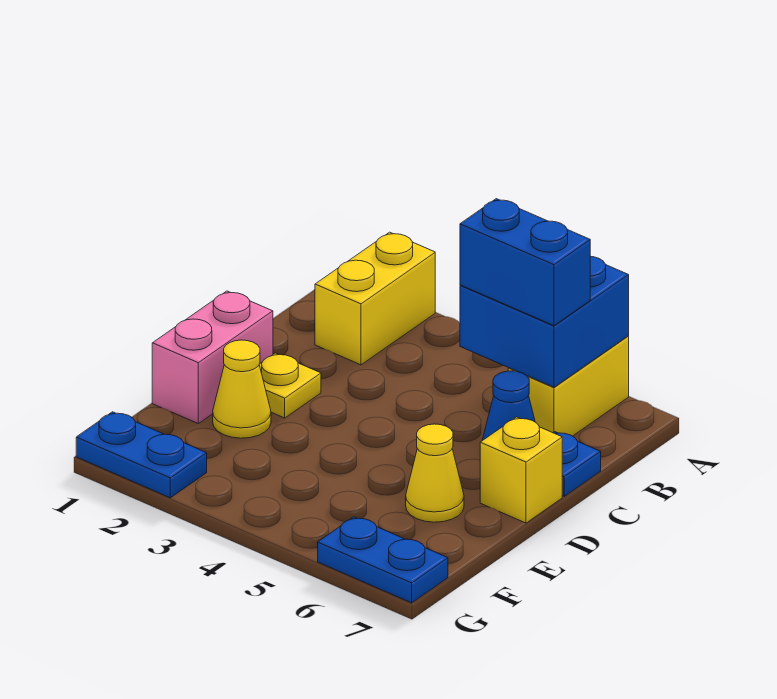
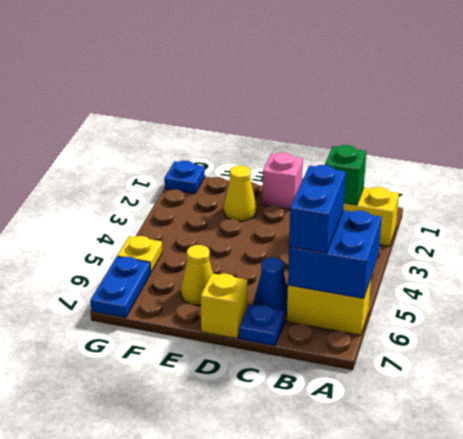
none -> green brick B2 level 2
pink brick D1:E1 level 1 -> pink brick D1 level 1
yellow plate D2 level 1 -> yellow plate G5 level 1
blue plate G1:G2 level 1 -> blue plate G1 level 1

